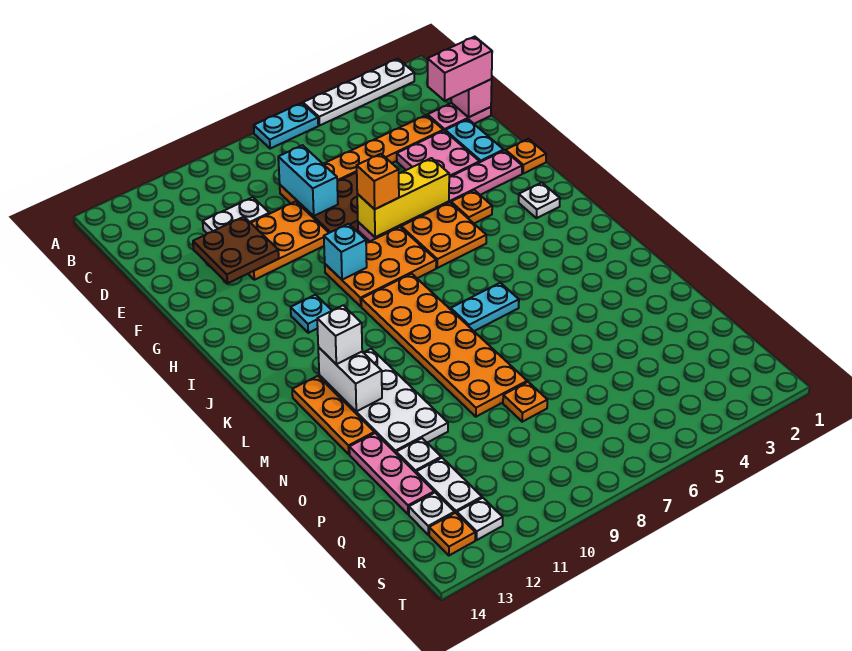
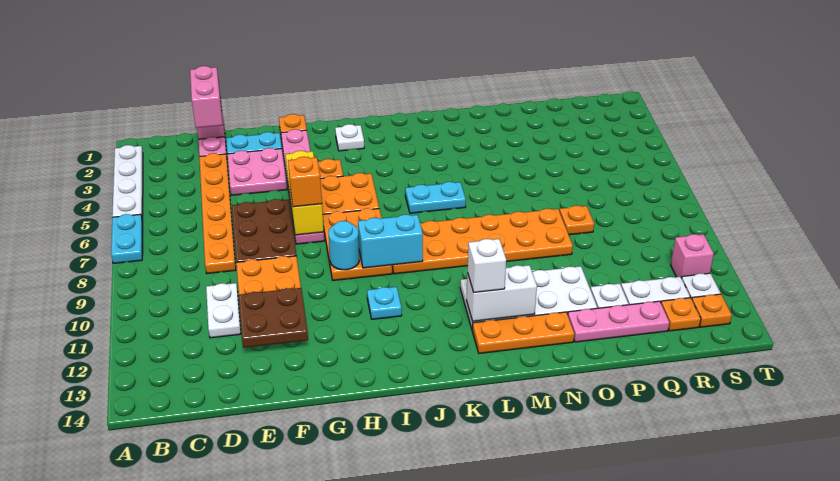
cyan brick D8:E8 level 2 -> cyan brick I9:J9 level 2
cyan brick H9 level 2 -> cyan round brick H9 level 2
cyan plate L6:L7 level 1 -> cyan plate K6:L6 level 1
white plate R13 level 1 -> orange plate R13 level 1
none -> pink brick S11 level 1

